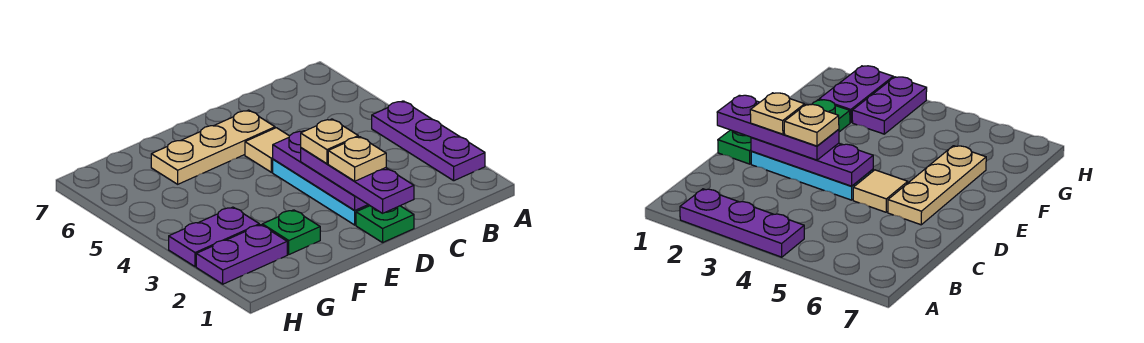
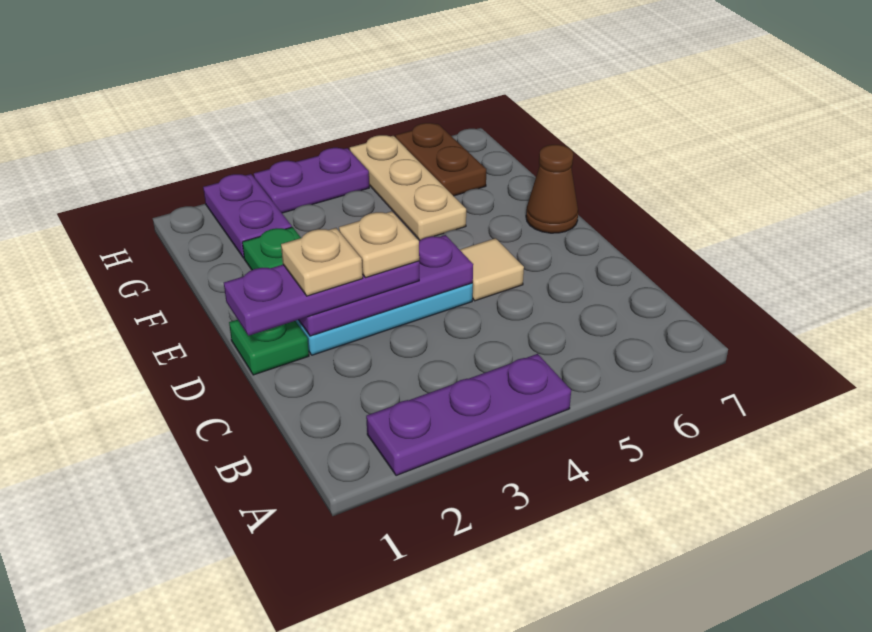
tan plate D6:F6 level 1 -> tan plate F5:H5 level 1
none -> brown cone E7 level 1
purple plate G3:H3 level 1 -> purple plate H3:H4 level 1
none -> brown plate G6:H6 level 1

